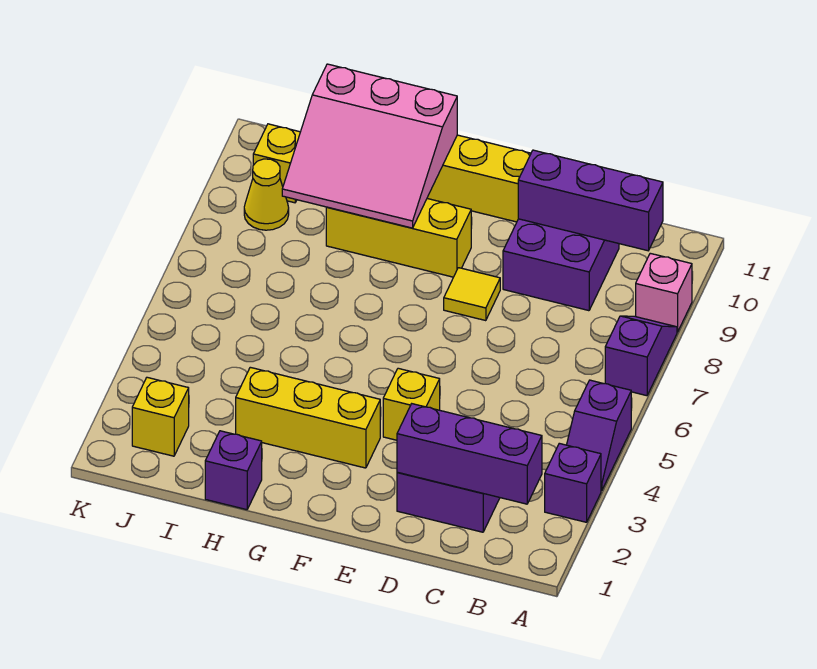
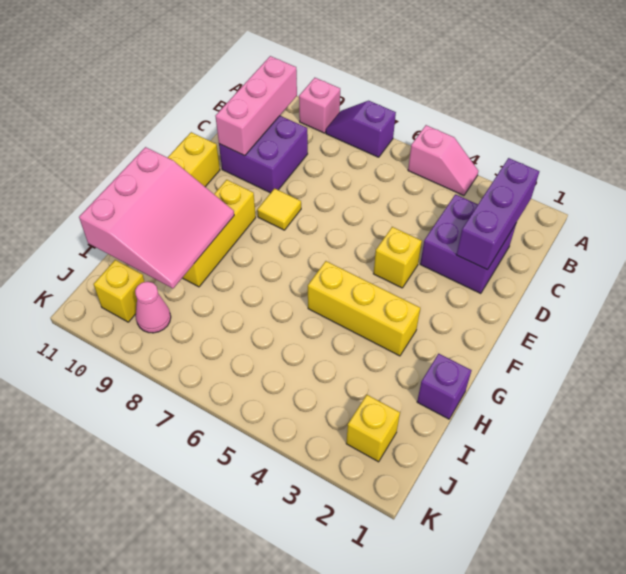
purple brick A3 level 1 -> none
purple slope A4:A5 level 1 top 5 -> pink slope A4:A5 level 1 top 5
purple brick B10:D10 level 2 -> pink brick B10:D10 level 2
yellow brick F3:H3 level 1 -> yellow brick G3:G5 level 1
yellow cone J9 level 1 -> pink cone J9 level 1

